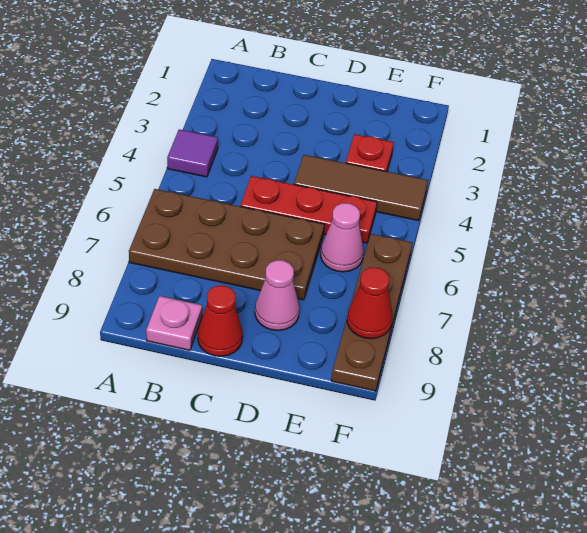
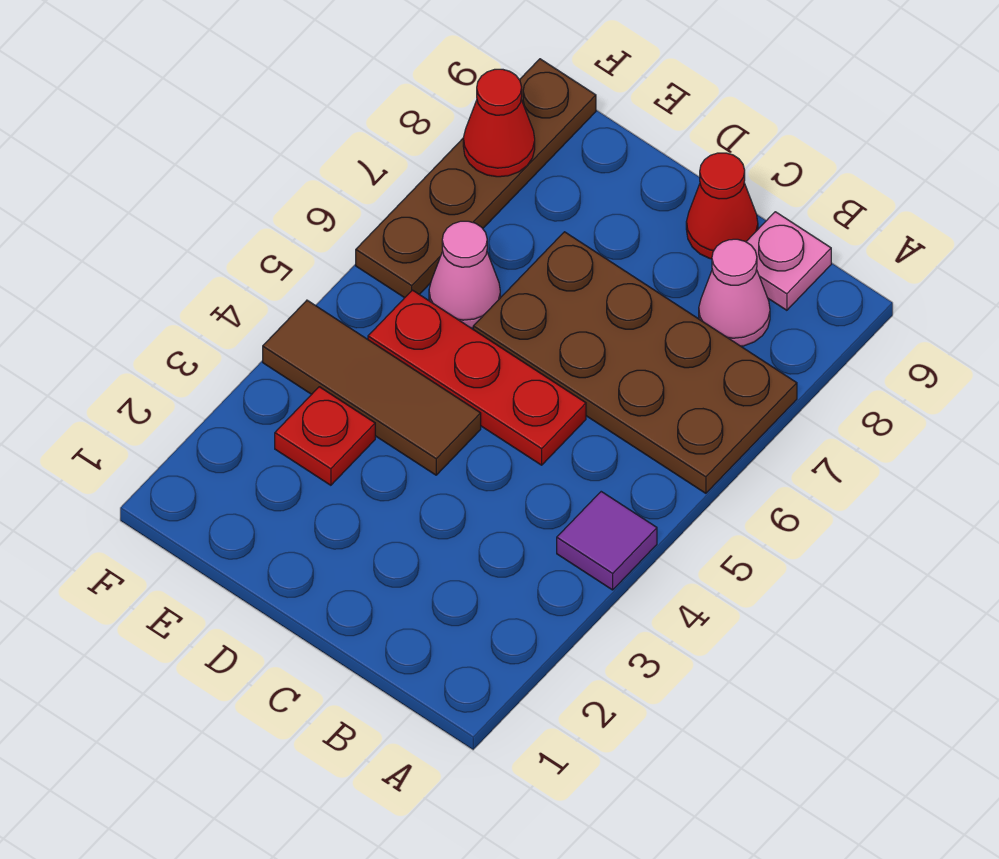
pink cone D8 level 1 -> pink cone B8 level 1

